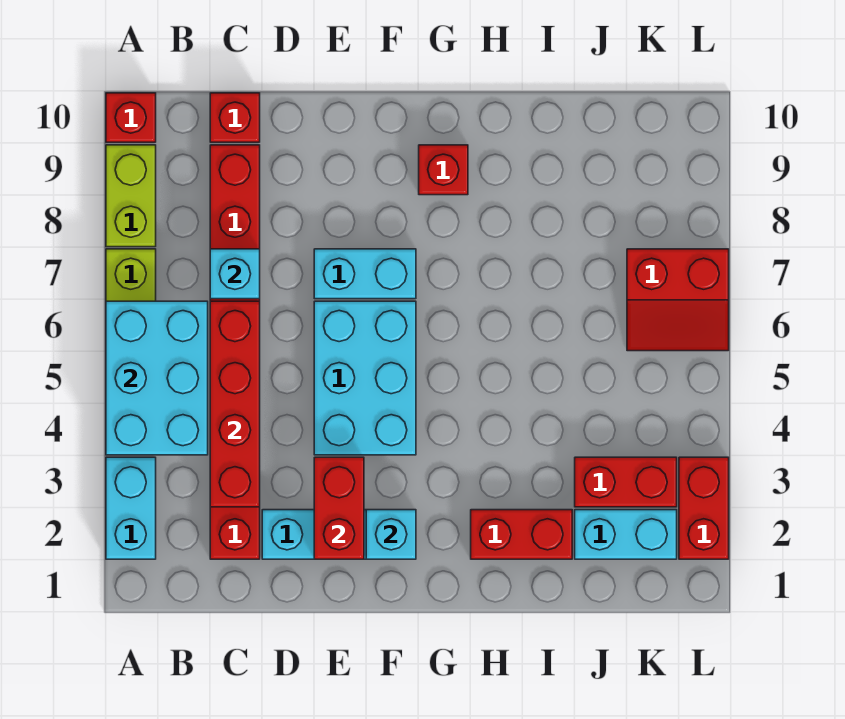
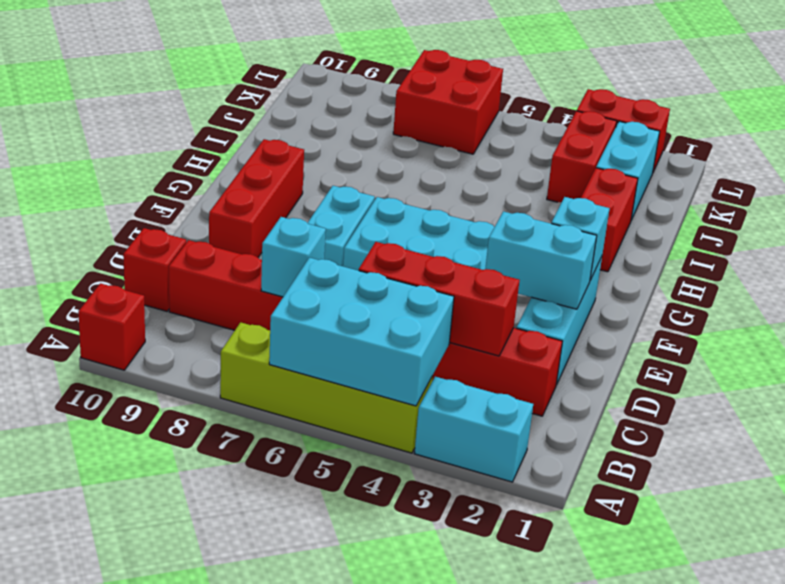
lime brick A8:A9 level 1 -> none
red brick C3:C6 level 2 -> red brick C3:C5 level 2
red brick E2:E3 level 2 -> cyan brick E2:E3 level 2
red brick G9 level 1 -> red brick E9:G9 level 1
red slope K6:L7 level 1 top 7 -> red brick K6:L7 level 1

